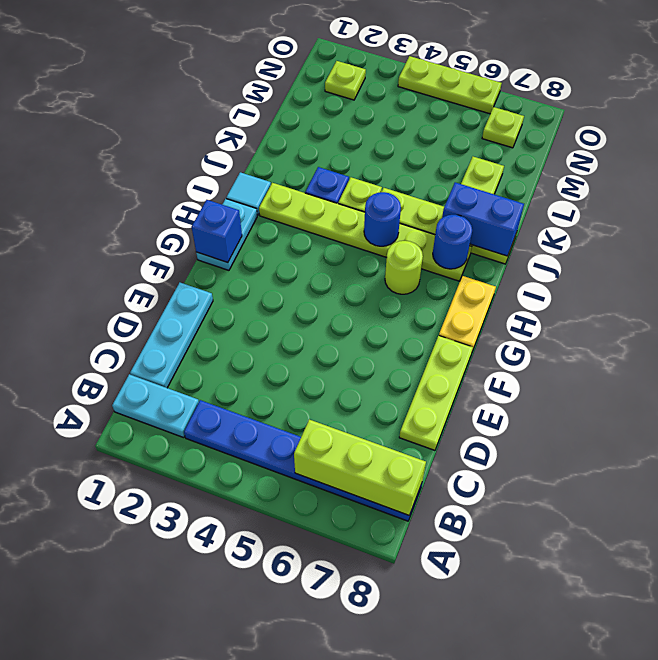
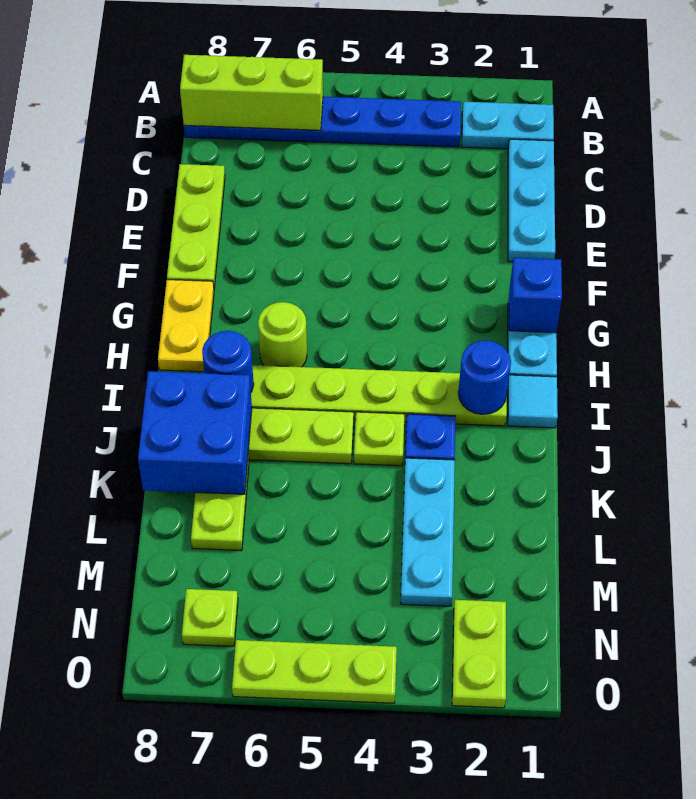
blue round brick I5 level 2 -> blue round brick I2 level 2
blue brick J7:J8 level 2 -> blue brick J7:K8 level 2
none -> cyan plate K3:M3 level 1
lime plate N2 level 1 -> lime plate N2:O2 level 1

